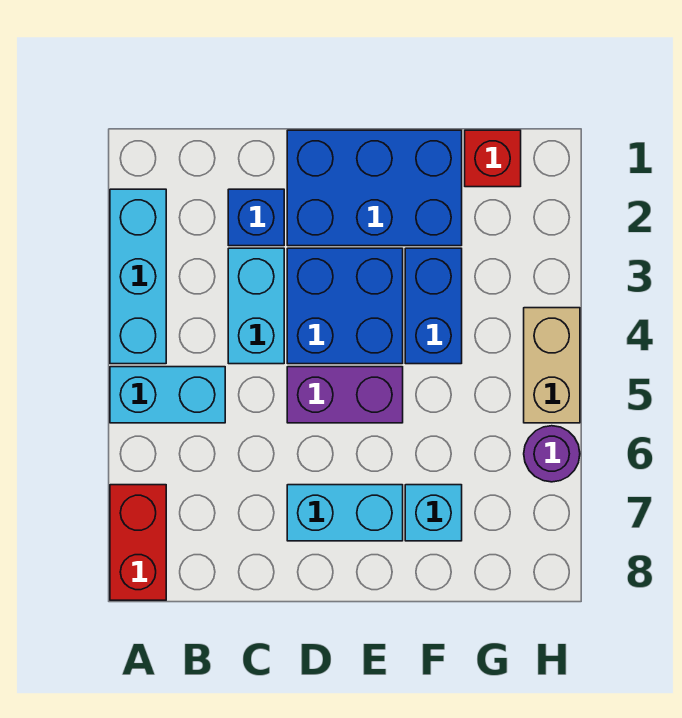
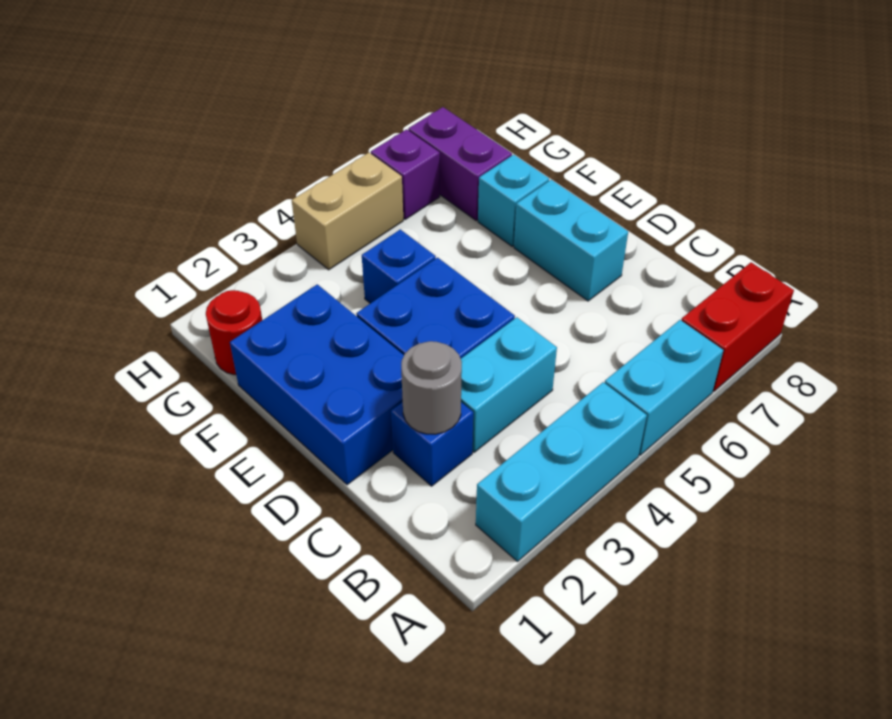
cyan brick A5:B5 level 1 -> cyan brick A5:A6 level 1
none -> grey round brick C2 level 2
purple brick D5:E5 level 1 -> purple brick G7:H7 level 1
blue brick F3:F4 level 1 -> blue brick F4 level 1
red brick G1 level 1 -> red round brick G1 level 1
purple round brick H6 level 1 -> purple brick H6 level 1

